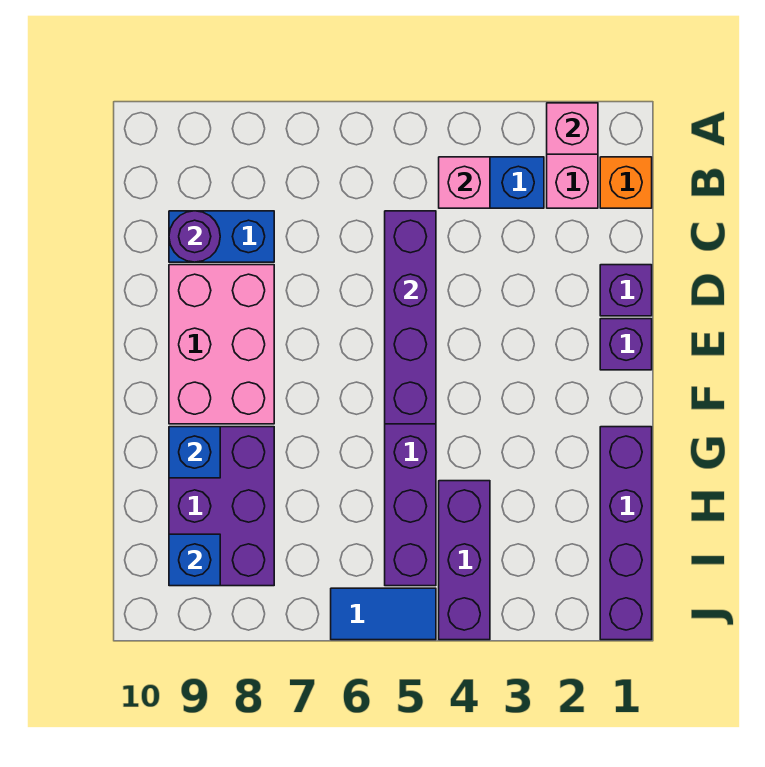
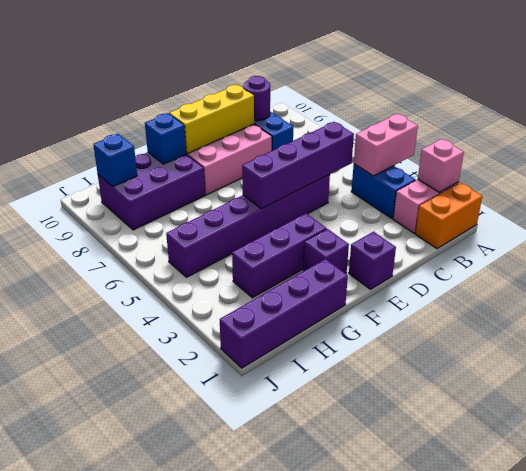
orange brick B1 level 1 -> orange brick A1:B1 level 1
pink brick B4 level 2 -> pink brick A4:B4 level 2
purple brick D1 level 1 -> purple brick F2 level 1
none -> yellow brick D9:F9 level 2
purple brick H4:J4 level 1 -> purple brick F3:H3 level 1
blue tile J5:J6 level 1 -> none

